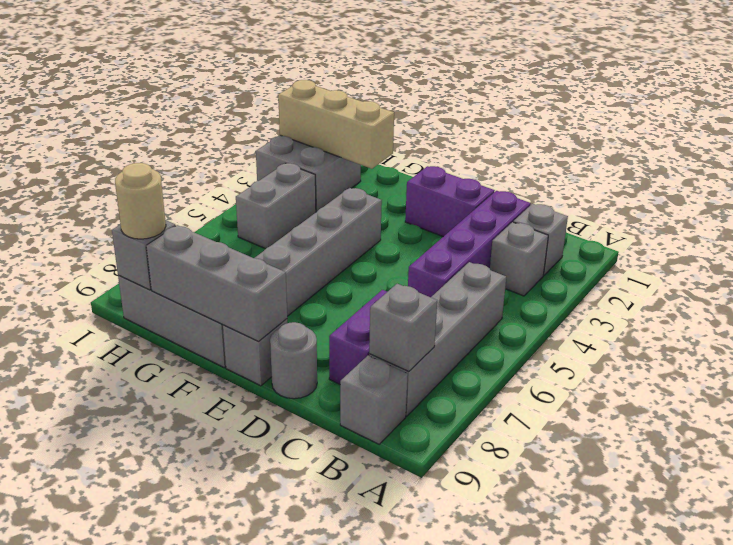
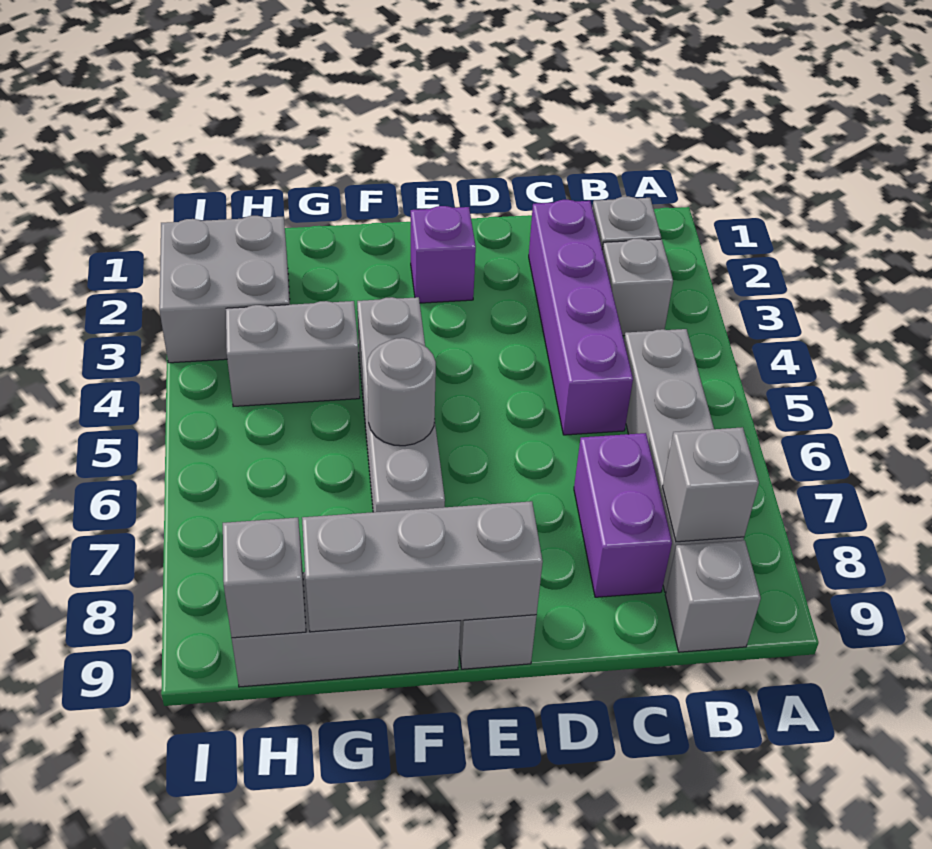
purple brick D2:E2 level 1 -> purple brick E2 level 1
grey round brick D9 level 1 -> grey round brick F6 level 2
tan brick G2:I2 level 2 -> none
grey brick H4:H5 level 1 -> grey brick G4:H4 level 1
tan round brick H9 level 3 -> none

